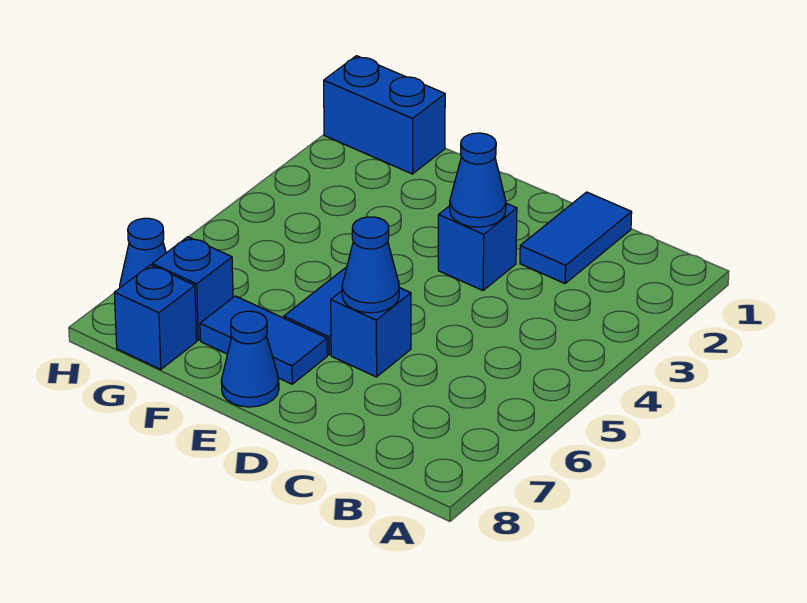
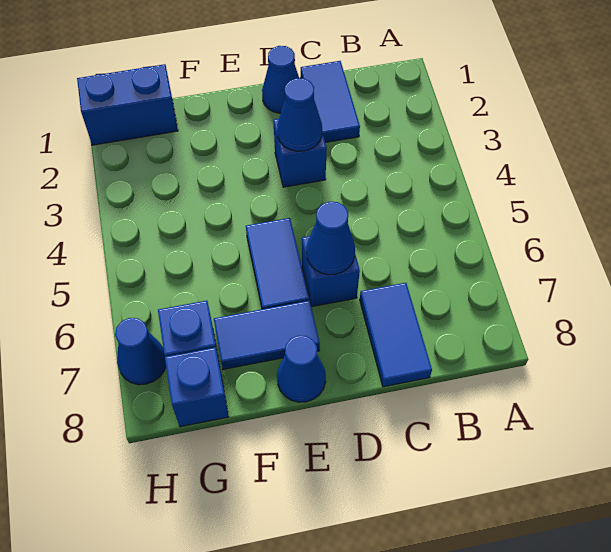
none -> blue tile C7:C8 level 1
none -> blue cone D1 level 1

